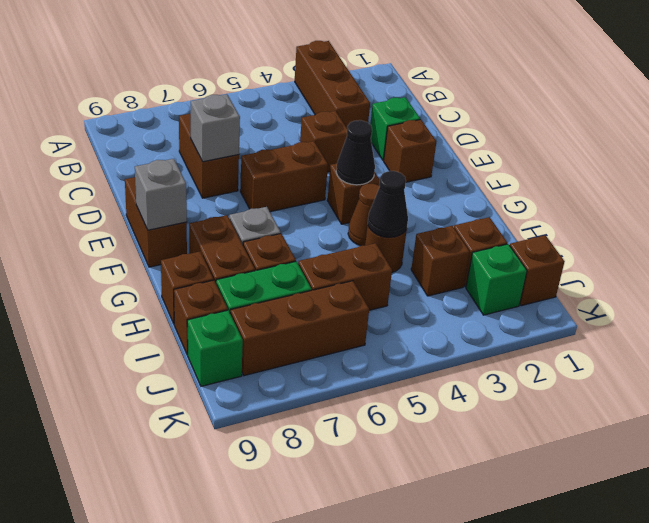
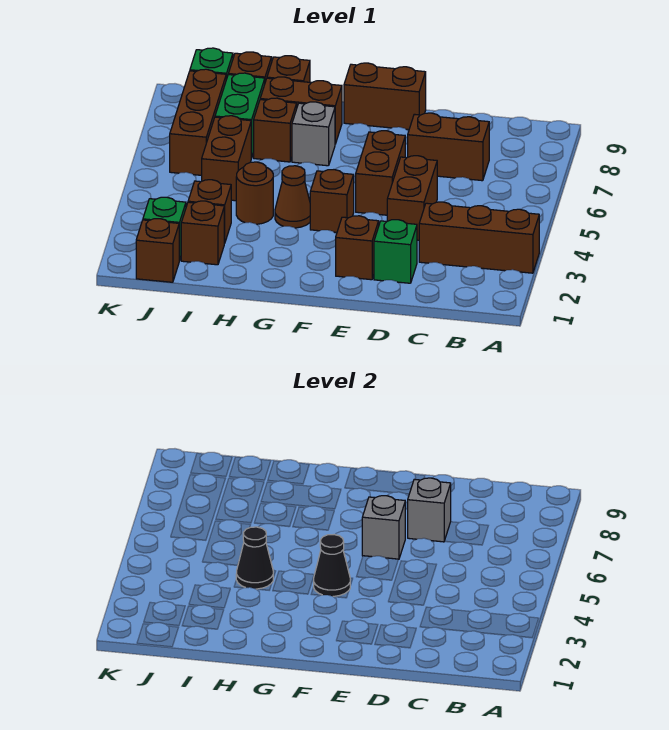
brown brick D4 level 1 -> brown brick D4:D5 level 1
grey brick F9 level 2 -> grey brick E6 level 2

